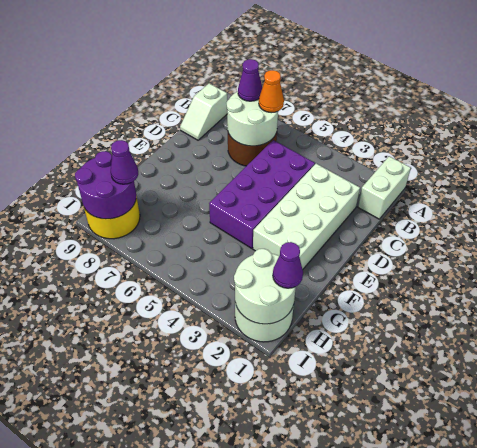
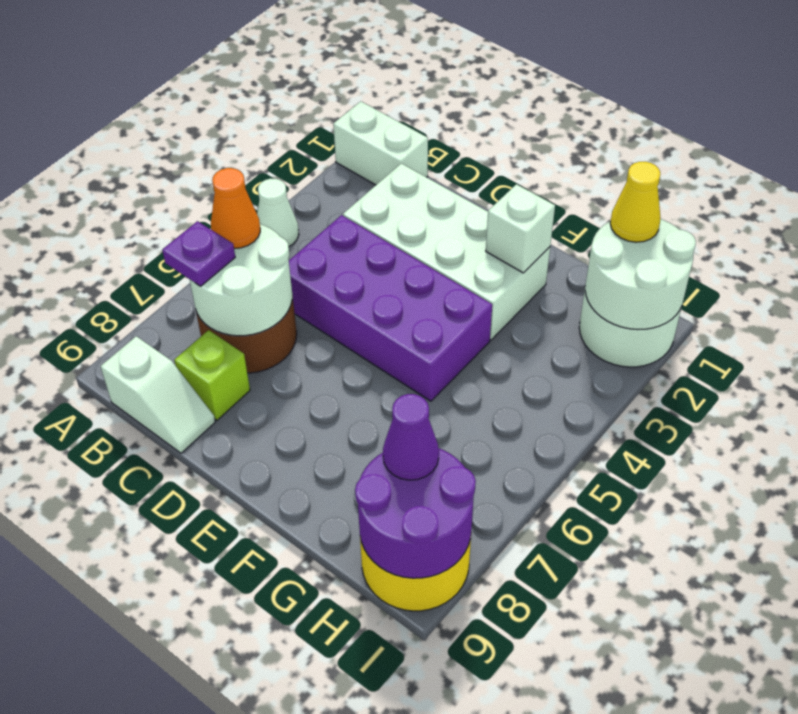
none -> white cone A4 level 1
purple cone B7 level 3 -> purple plate B7 level 3
none -> lime brick C8 level 1
none -> white brick F2 level 2
purple cone H1 level 3 -> yellow cone H1 level 3

